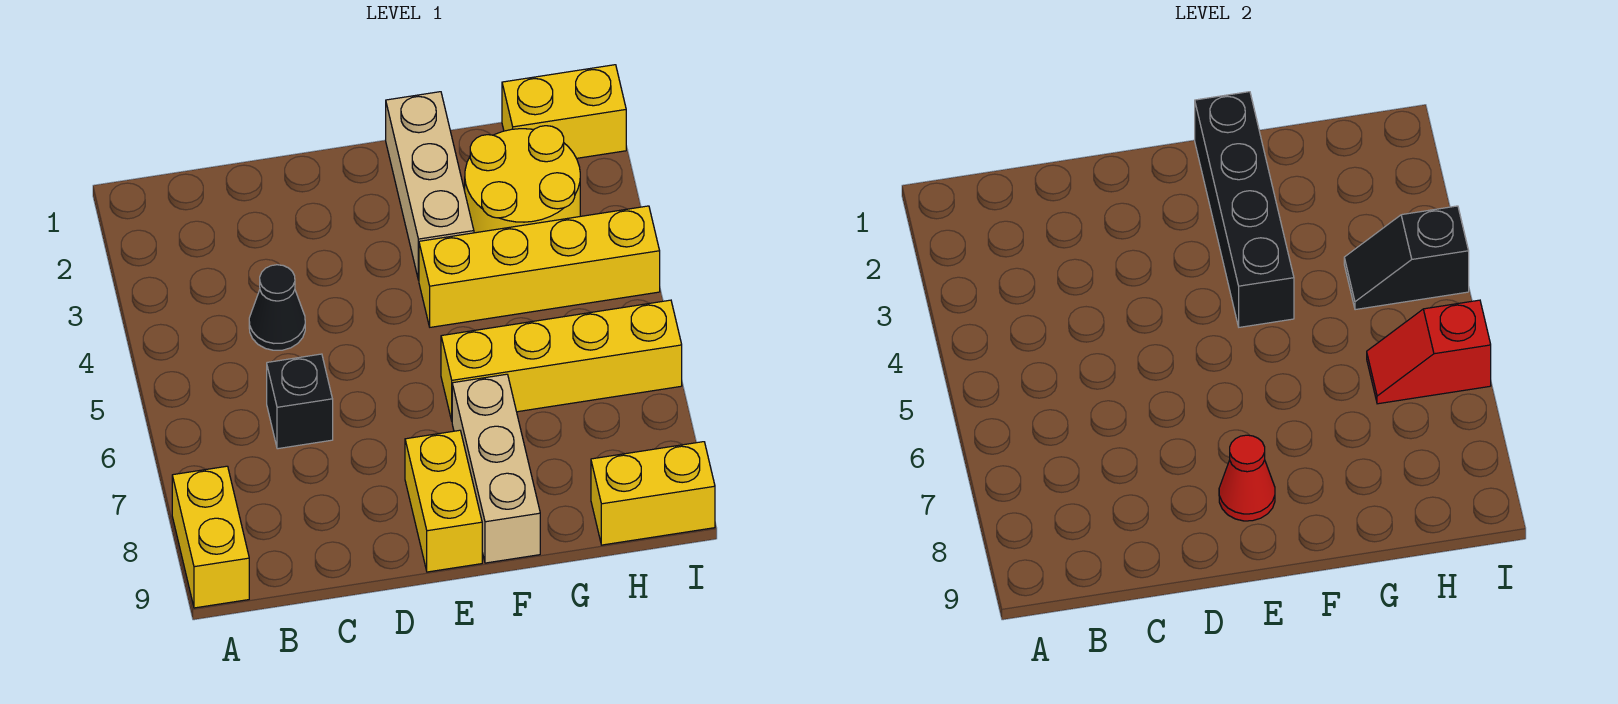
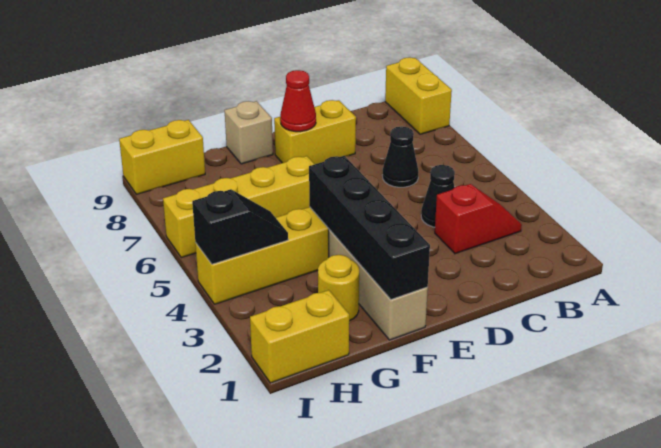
black brick C6 level 1 -> black cone C6 level 1
yellow brick E8:E9 level 1 -> yellow brick D8:E8 level 1
tan brick F7:F9 level 1 -> tan brick F9 level 1
yellow round brick G2:H3 level 1 -> yellow round brick G2 level 1
red slope H6:I6 level 2 top I -> red slope B3:C3 level 1 top C

